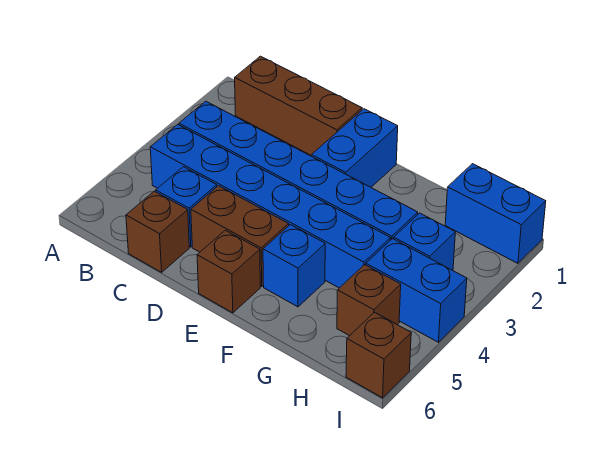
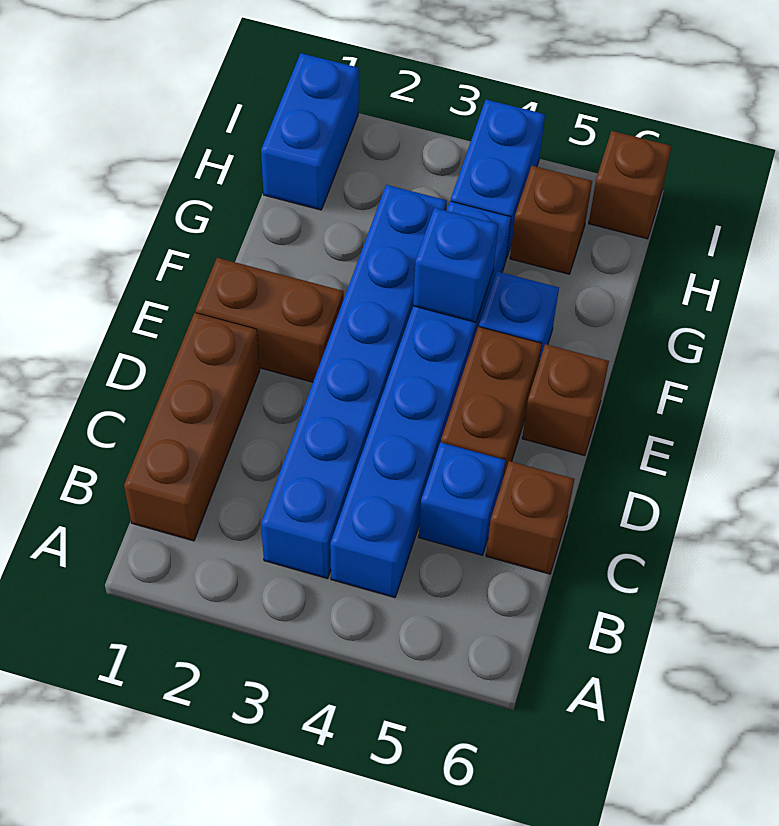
blue brick E1:E2 level 1 -> brown brick E1:E2 level 1
blue brick H3 level 1 -> blue brick F4 level 2

